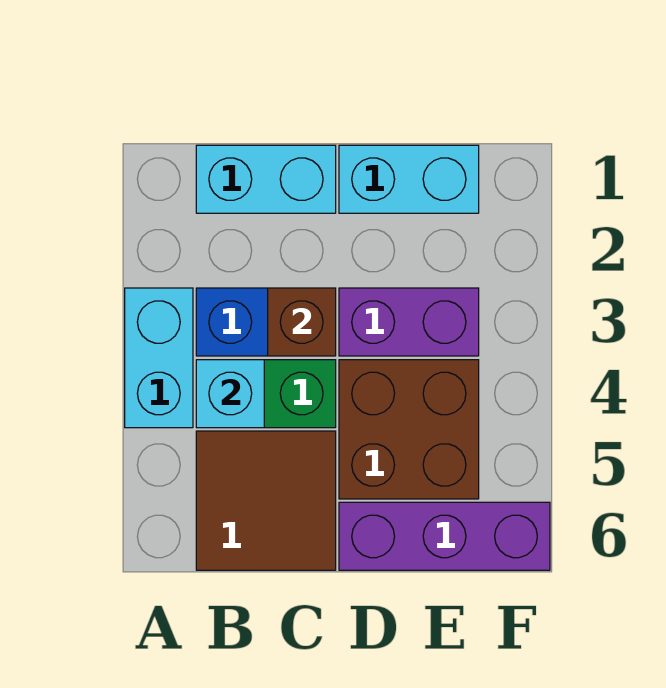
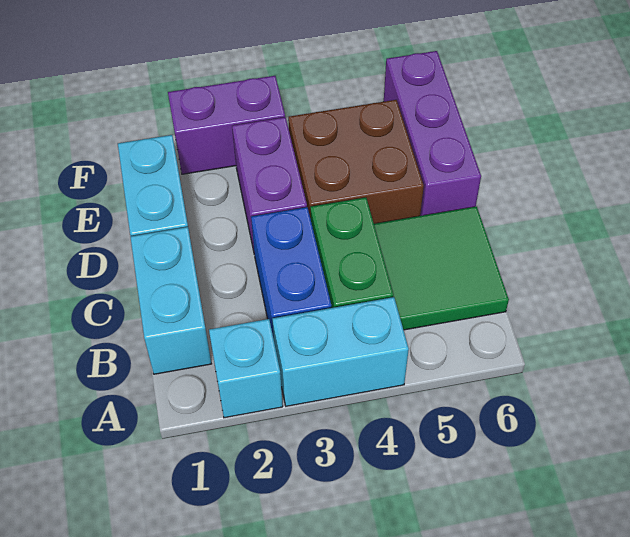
cyan brick B4 level 2 -> cyan brick A2 level 1
brown tile B5:C6 level 1 -> green tile B5:C6 level 1
brown brick C3 level 2 -> none
none -> purple brick F2:F3 level 1

